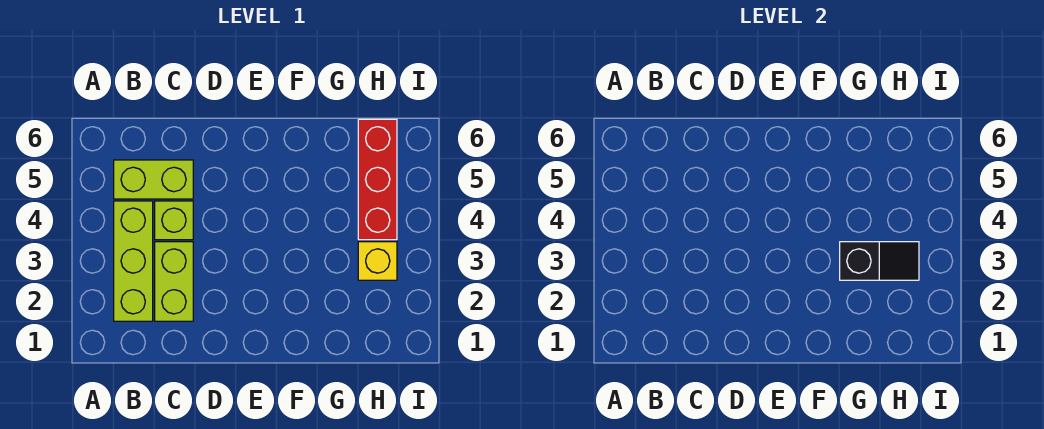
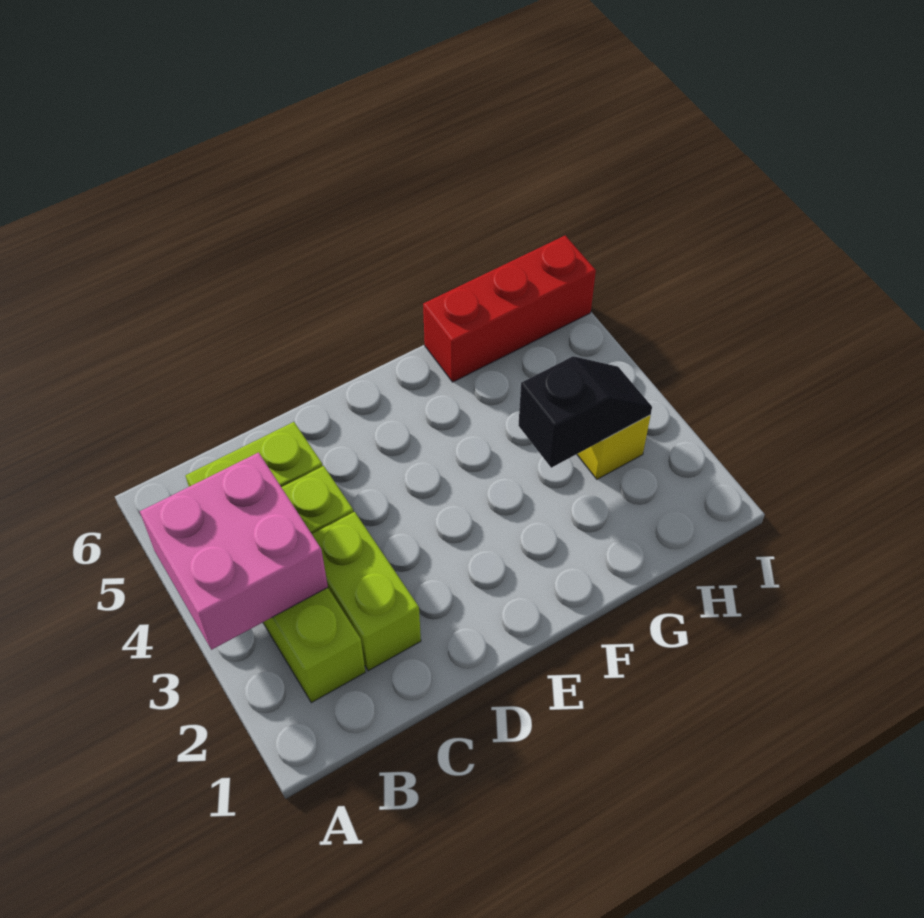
none -> pink brick A3:B4 level 2
red brick H4:H6 level 1 -> red brick G6:I6 level 1

